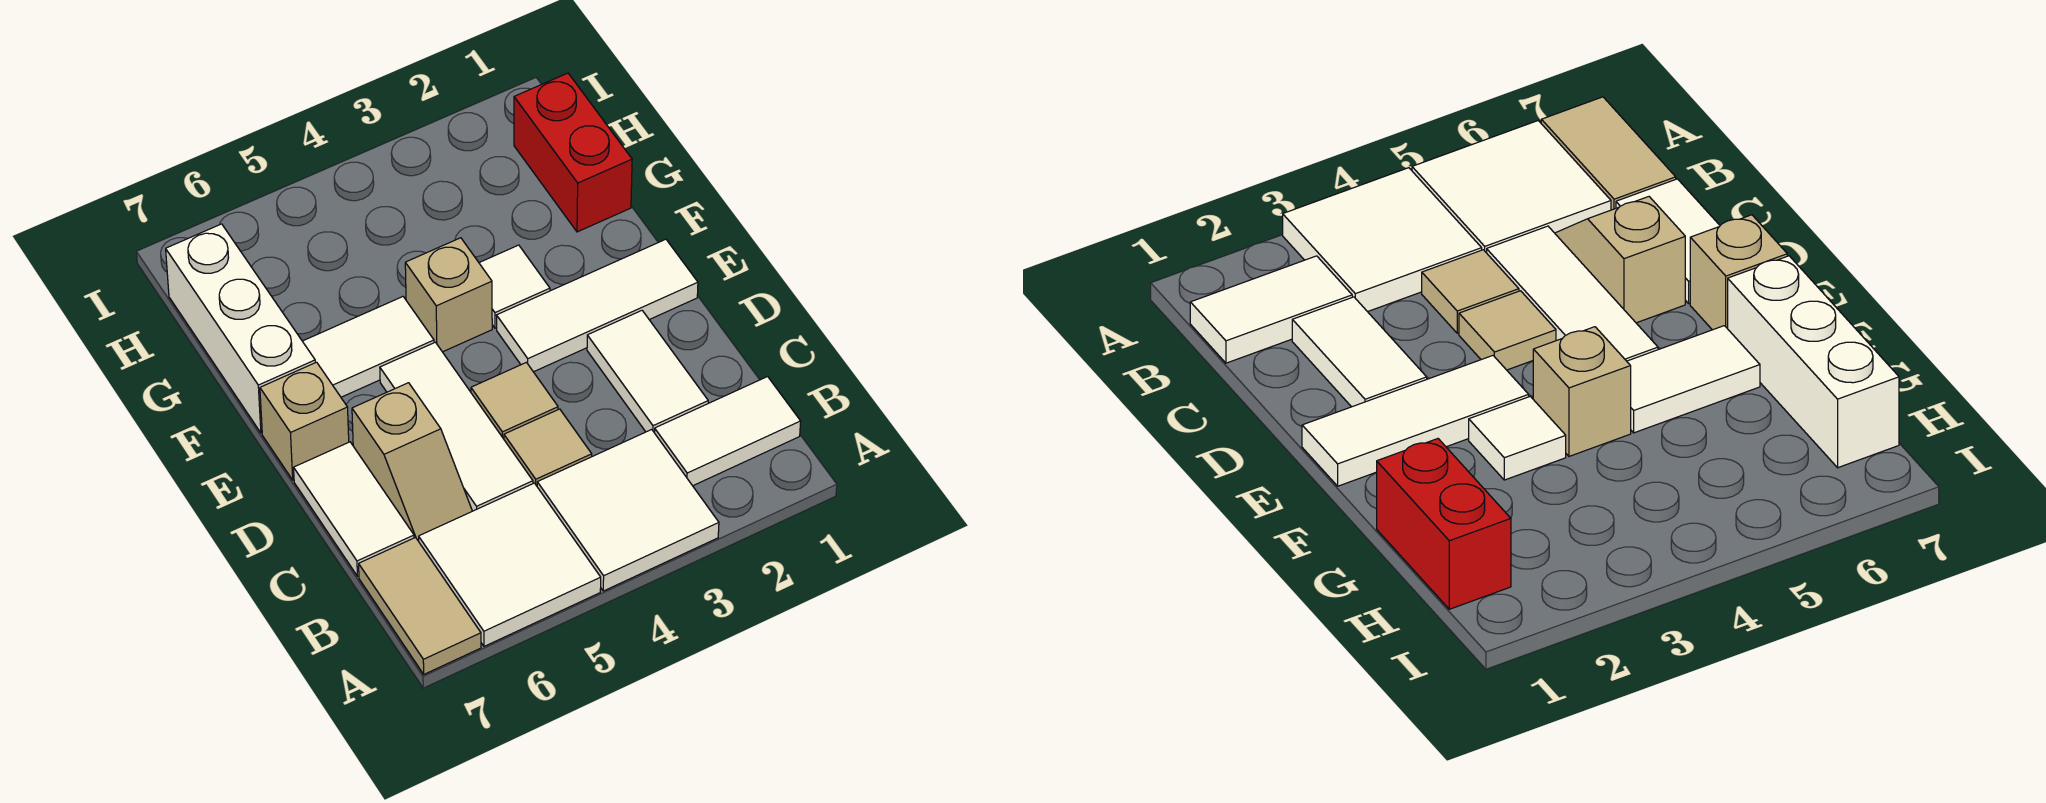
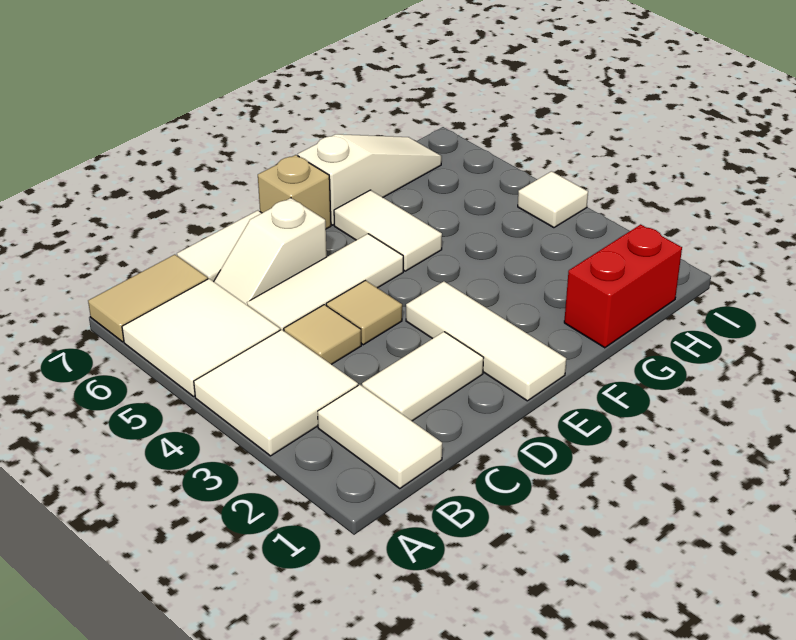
tan slope C6:D6 level 1 top D -> white slope C6:D6 level 1 top D
white tile F3 level 1 -> white tile I4 level 1
tan brick F4 level 1 -> none
white brick F7:H7 level 1 -> white slope F7:H7 level 1 top F

